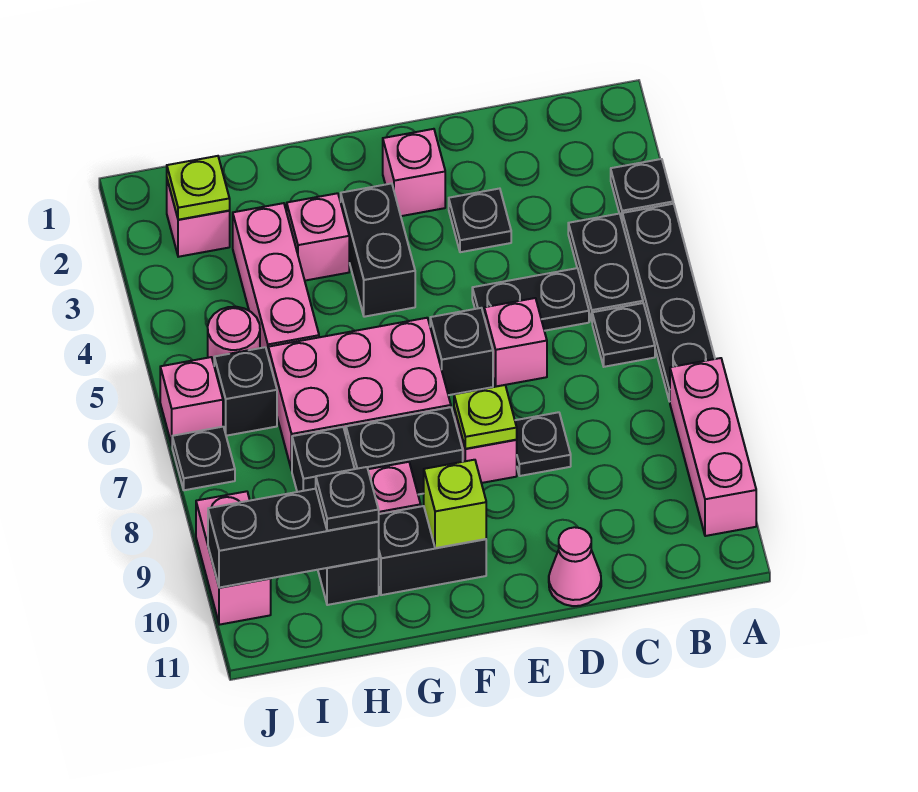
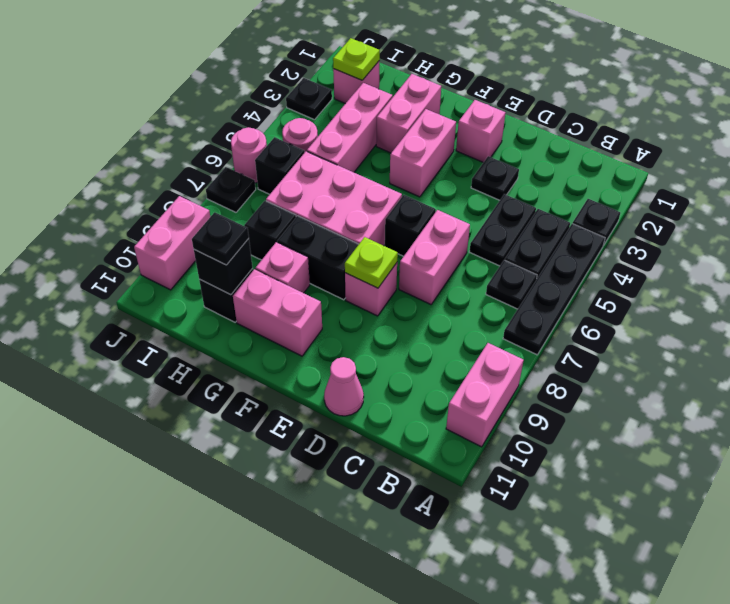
pink brick A8:A10 level 1 -> pink brick A9:A10 level 1
black plate C5:D5 level 1 -> black plate C4:C5 level 1
pink brick D6 level 1 -> pink brick D6:D7 level 1
black plate D8 level 1 -> black plate J3 level 1
black brick F3:F4 level 1 -> pink brick F3:F4 level 1
black brick F10:G10 level 1 -> pink brick F10:G10 level 1
lime brick F10 level 2 -> none
pink brick G3 level 1 -> pink brick G2:G3 level 1
black brick H10:J10 level 2 -> black brick H10 level 2
pink brick J6 level 1 -> pink round brick J6 level 1

